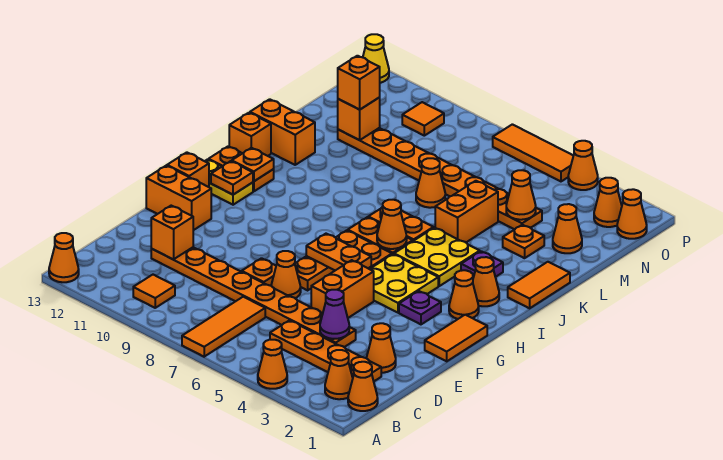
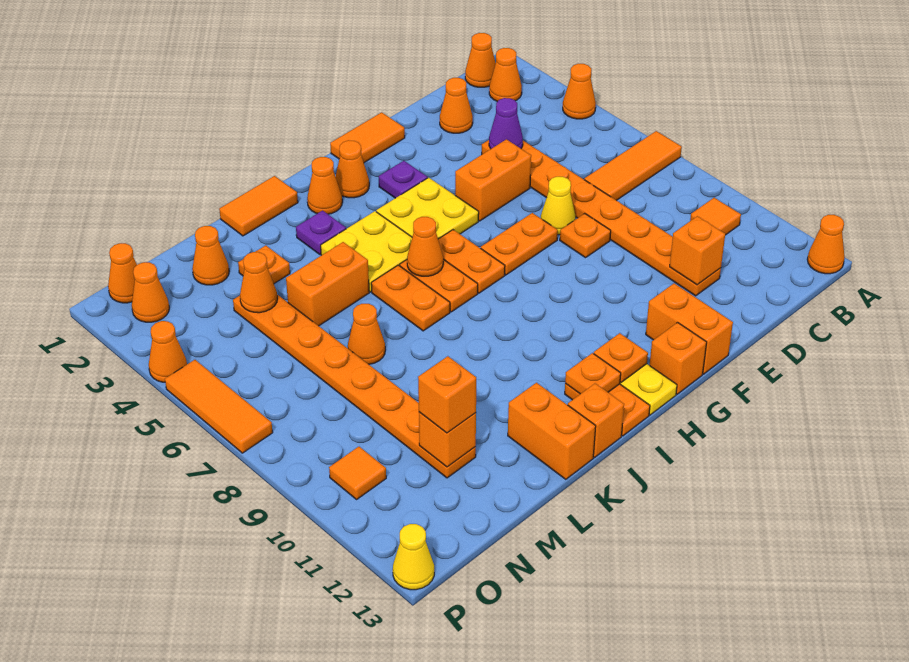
orange plate C2:C5 level 1 -> none
orange cone E7 level 1 -> yellow cone E7 level 1
orange plate G6:G7 level 2 -> none

